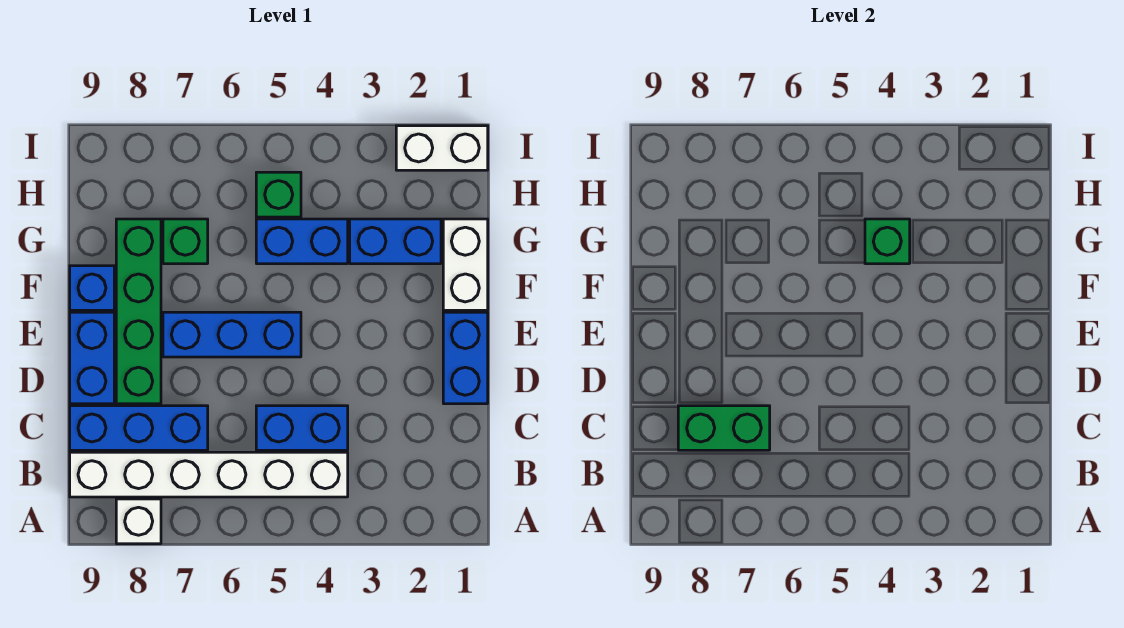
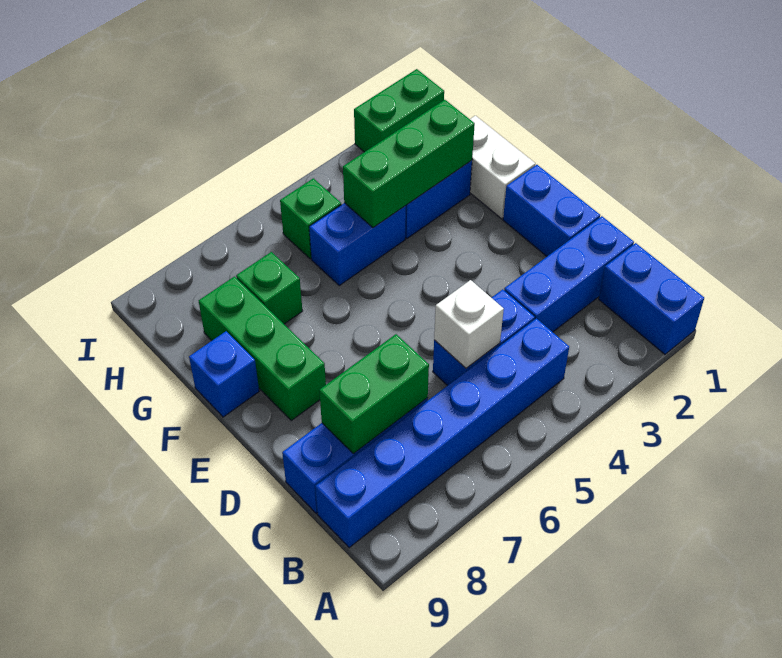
white brick A8 level 1 -> white brick C5 level 2
white brick B4:B9 level 1 -> blue brick B4:B9 level 1
green brick D8:G8 level 1 -> green brick E8:G8 level 1
blue brick D9:E9 level 1 -> blue brick A1:B1 level 1
blue brick E5:E7 level 1 -> blue brick C1:C3 level 1
green brick G4 level 2 -> green brick G2:G4 level 2
white brick I1:I2 level 1 -> green brick I1:I2 level 1

